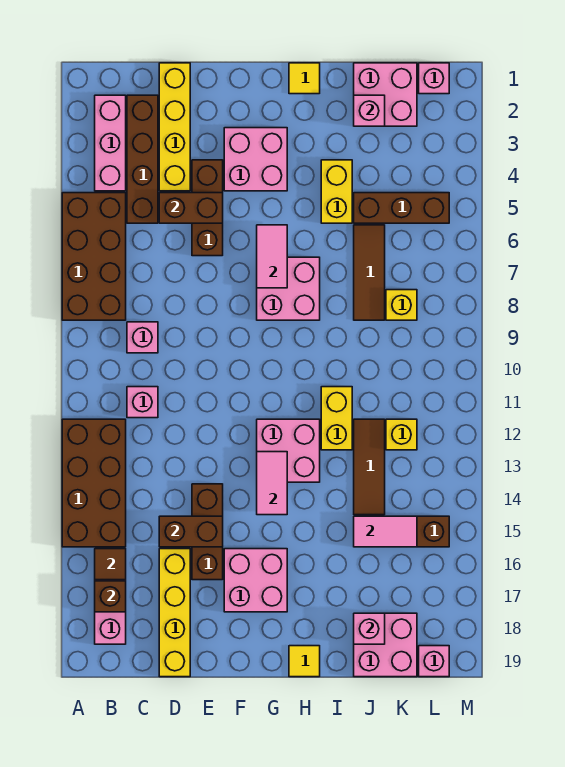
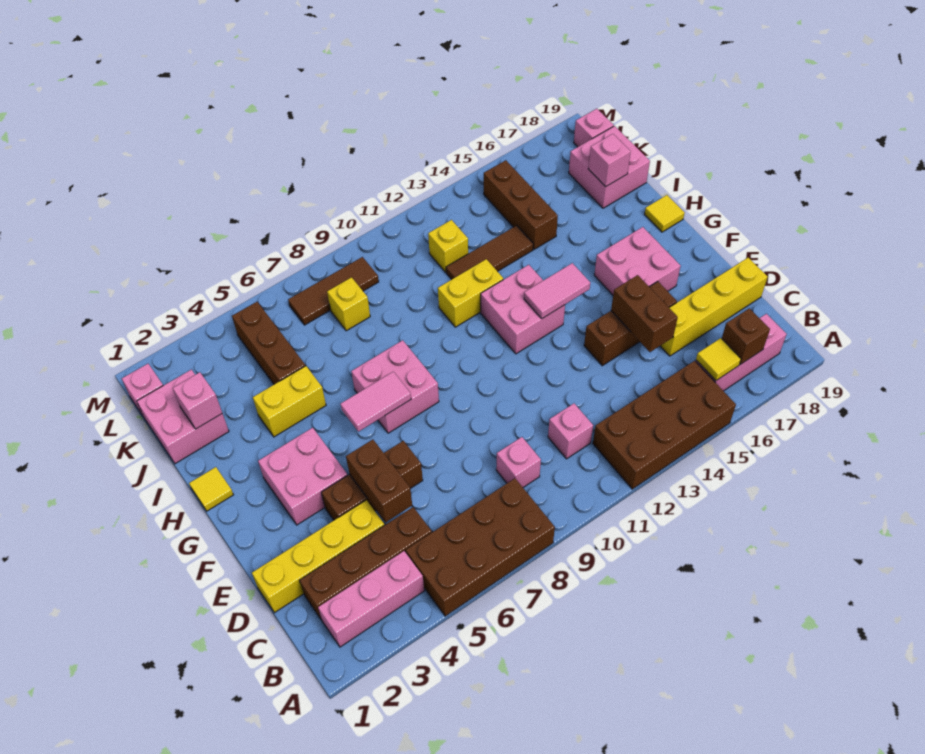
brown tile B16 level 2 -> yellow tile B16 level 2
brown tile J6:J8 level 1 -> brown tile L7:L9 level 1
pink tile J15:K15 level 2 -> none

